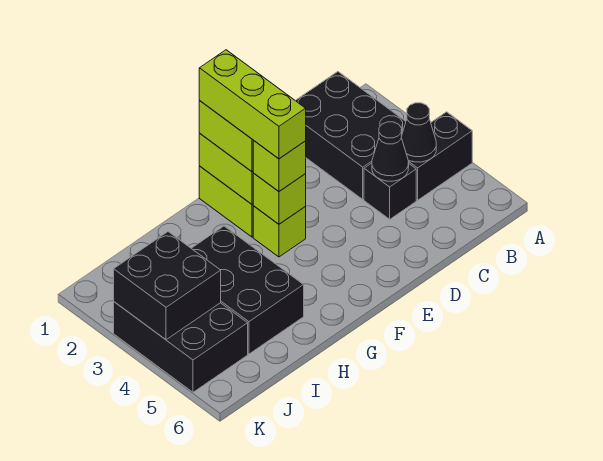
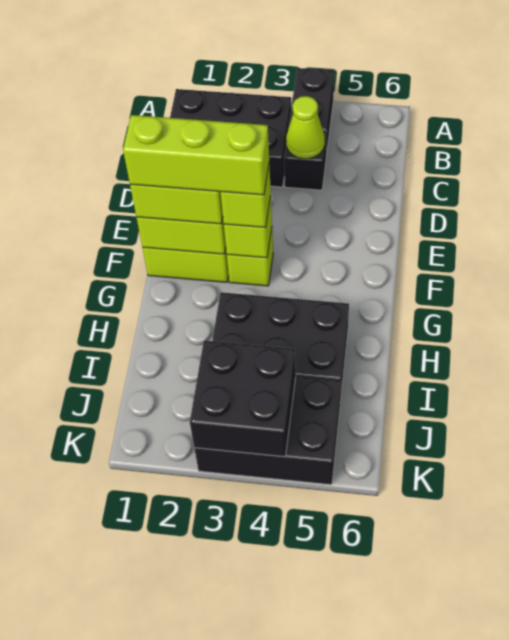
black cone B4 level 2 -> none
black cone C4 level 2 -> lime cone C4 level 2

